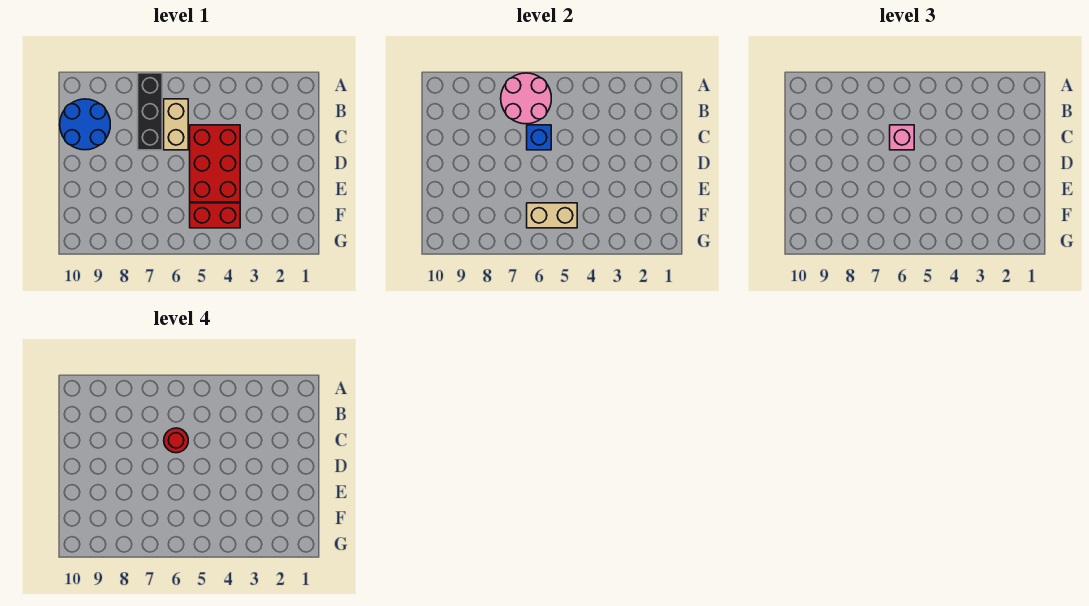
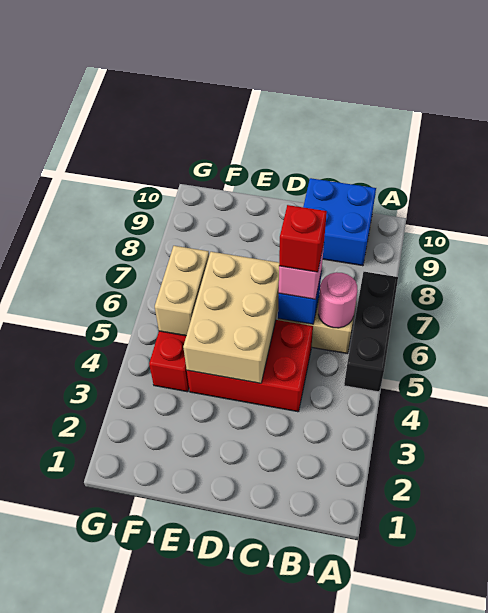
pink round brick A6:B7 level 2 -> pink round brick B6 level 2
black brick A7:C7 level 1 -> black brick A5:A7 level 1
blue round brick B9:C10 level 1 -> blue brick B9:C10 level 1
red round brick C6 level 4 -> red brick C6 level 4
none -> tan brick D4:E6 level 2

